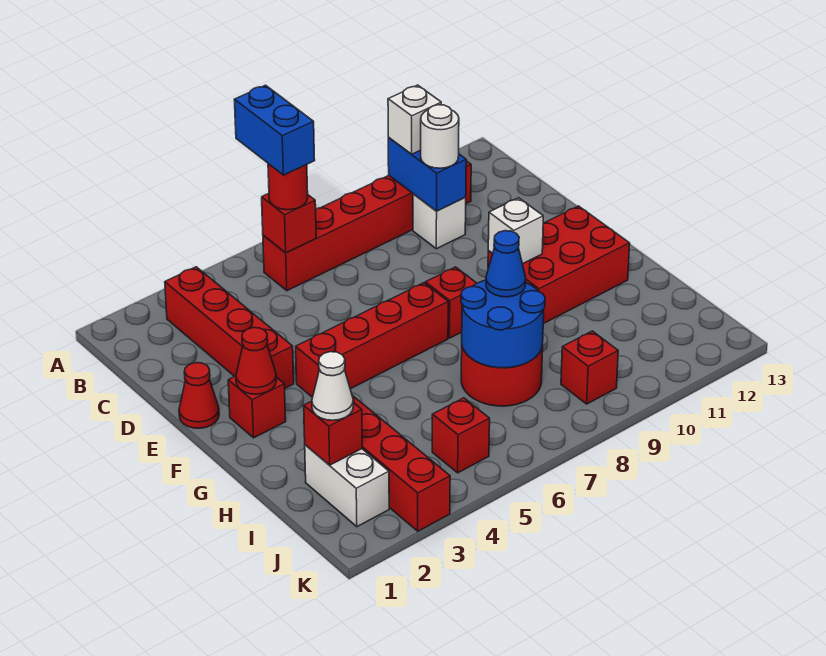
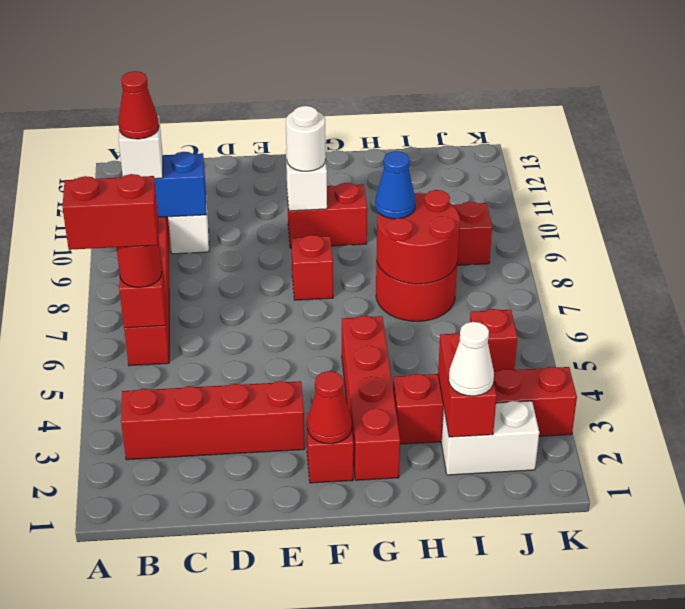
blue brick A6:B6 level 4 -> red brick A6:B6 level 4
white round brick C10 level 3 -> white round brick F10 level 3
red cone E1 level 1 -> red cone B10 level 4
red brick F4:F7 level 1 -> red brick G2:G5 level 1
red brick F10:G12 level 1 -> red brick F10:G10 level 1
blue round brick H7:I8 level 2 -> red round brick H7:I8 level 2
red brick I2 level 2 -> red brick I2:I3 level 2

